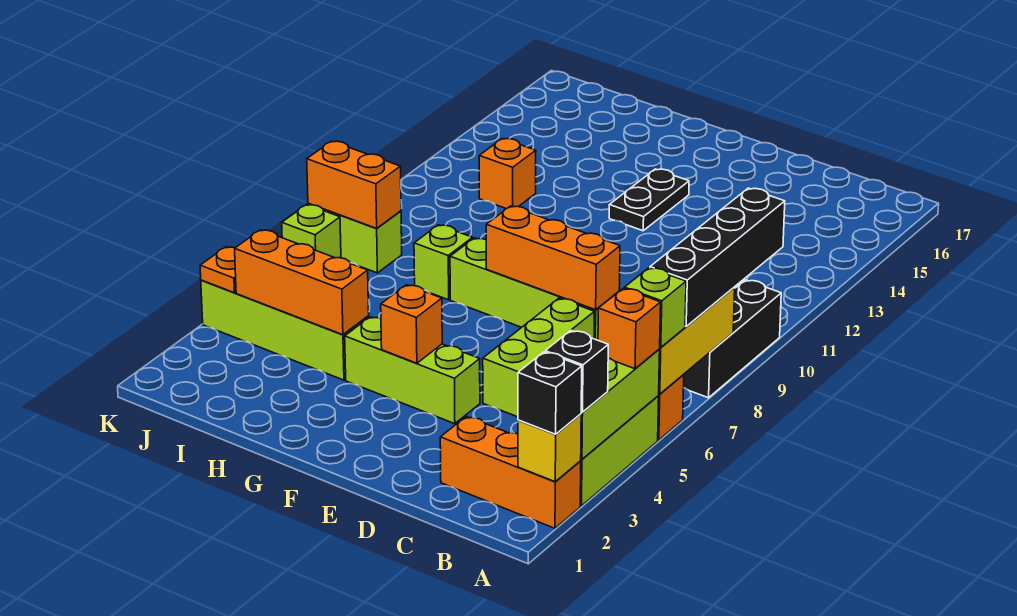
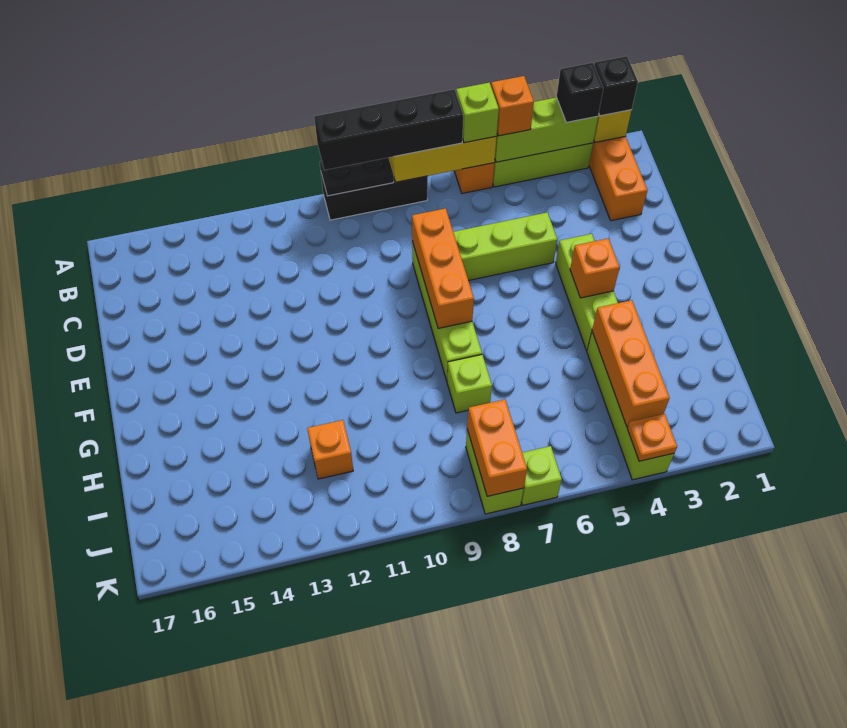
black plate F13:F14 level 1 -> black plate A9:A10 level 2

